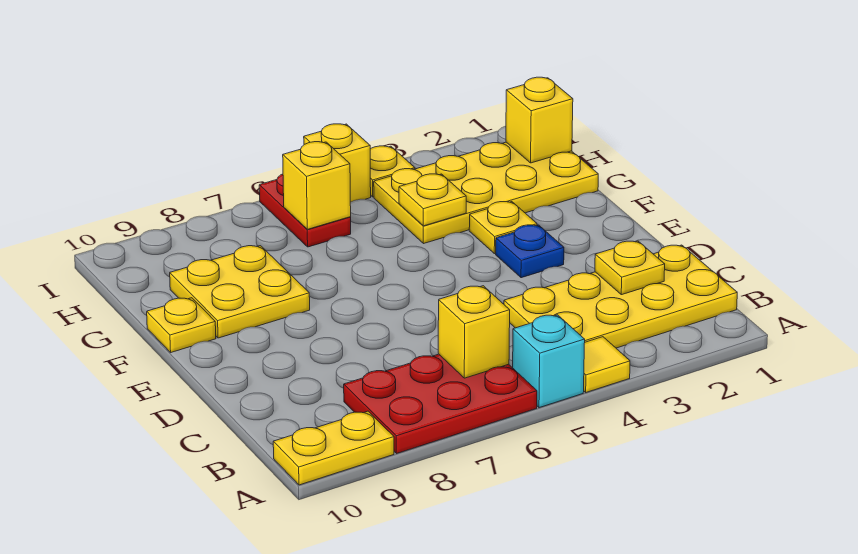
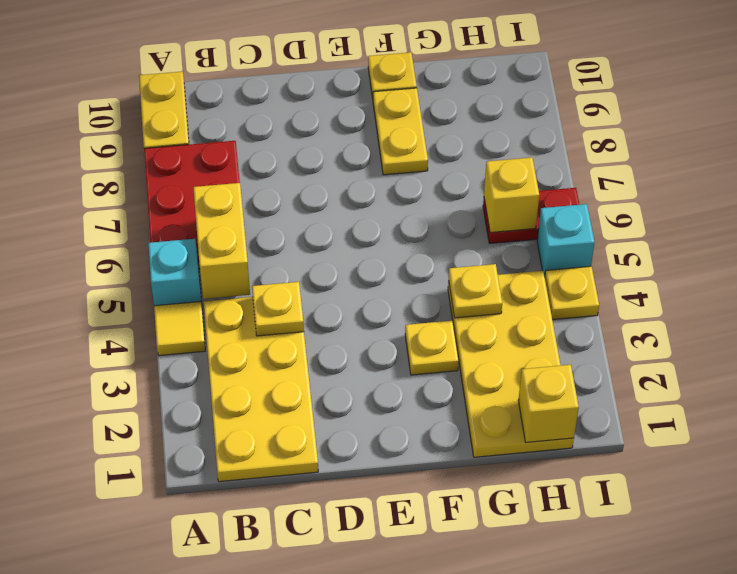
yellow brick B6 level 2 -> yellow brick B5:B6 level 2
yellow plate C2 level 2 -> yellow plate C4 level 2
blue plate E3 level 1 -> none
yellow plate F8:G9 level 1 -> yellow plate F8:F9 level 1
yellow brick I5 level 1 -> cyan brick I5 level 1

